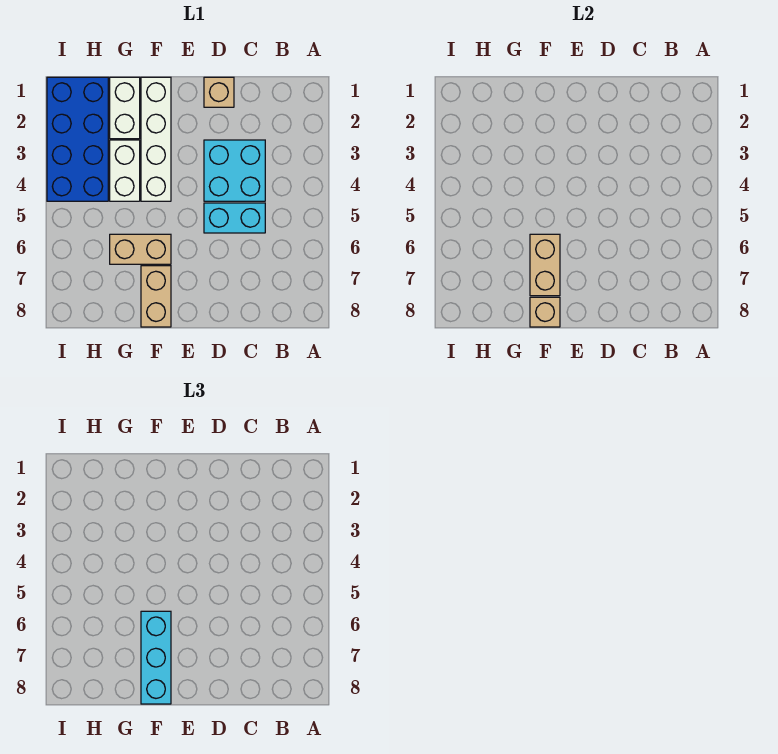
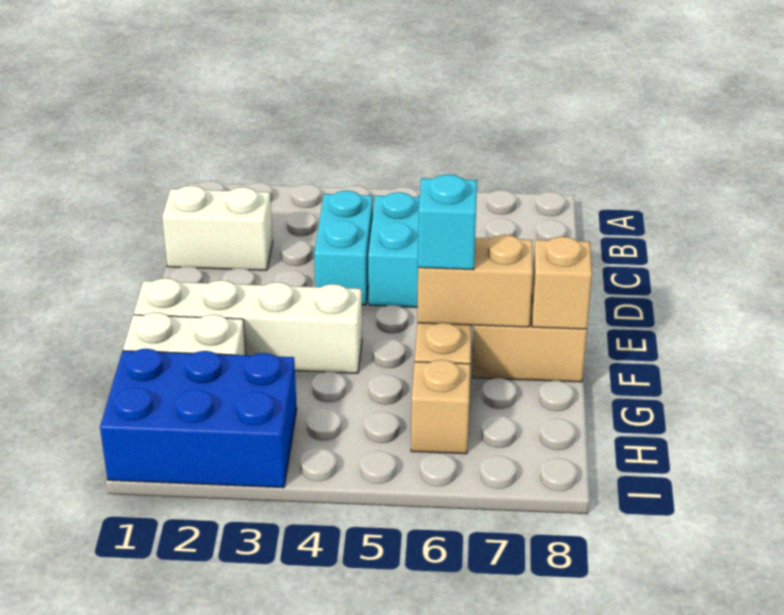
cyan brick C3:D4 level 1 -> cyan brick C4:D4 level 1
tan brick D1 level 1 -> tan brick H6 level 1
cyan brick F6:F8 level 3 -> cyan brick F6 level 3
white brick G3:G4 level 1 -> white brick C1:C2 level 1
blue brick H1:I4 level 1 -> blue brick H1:I3 level 1

